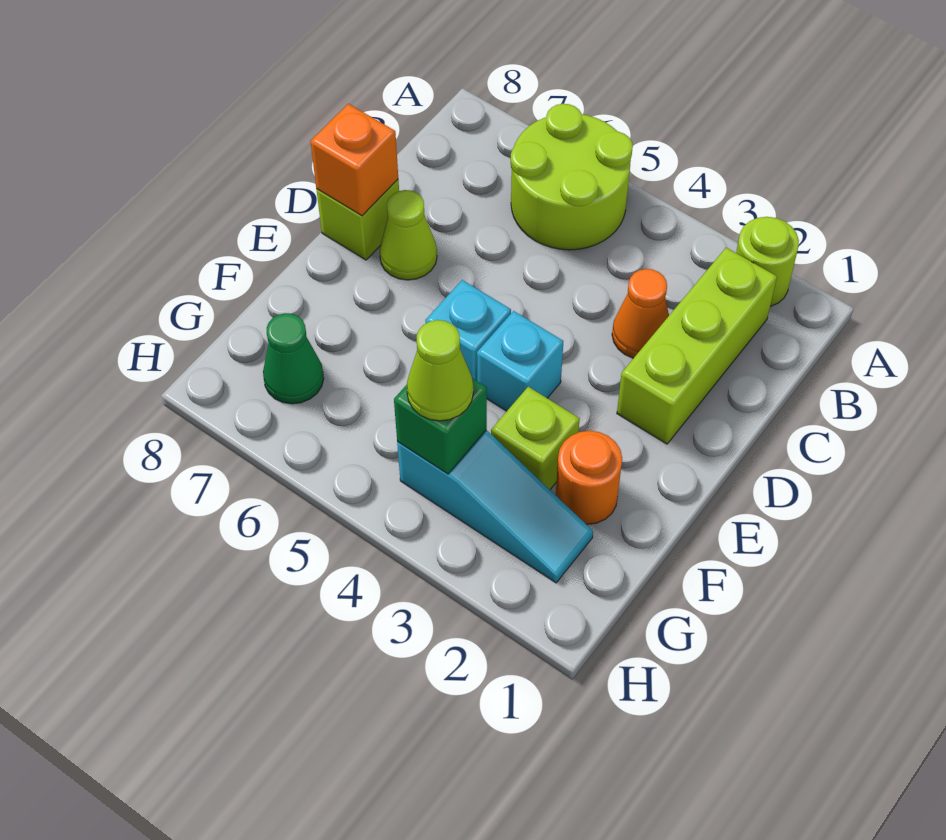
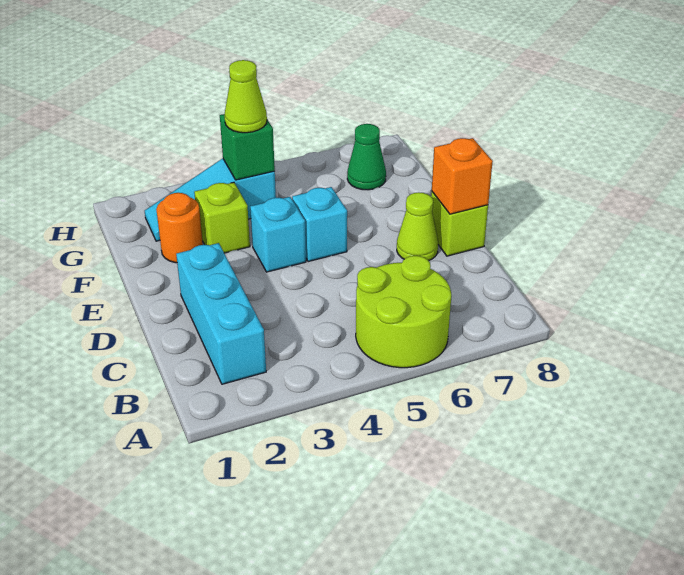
lime round brick A2 level 1 -> none
lime brick B2:D2 level 1 -> cyan brick B2:D2 level 1
orange cone C3 level 1 -> none

